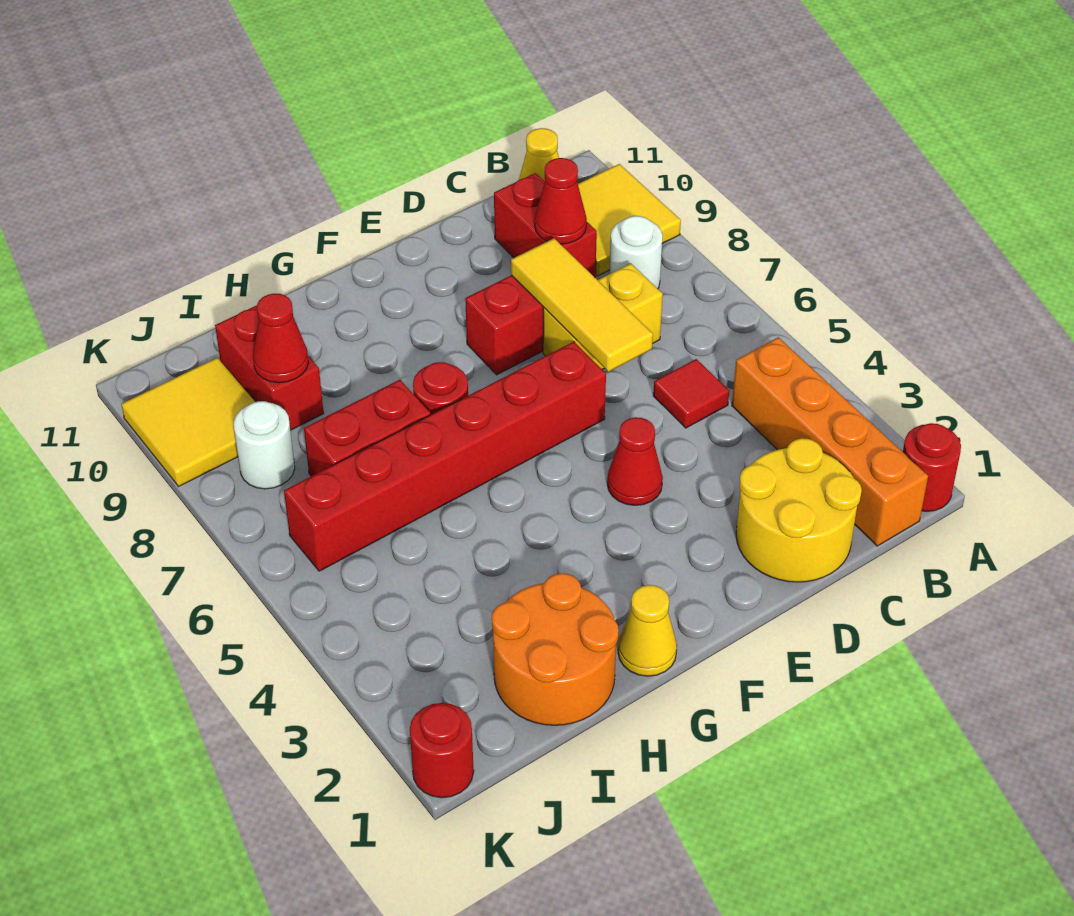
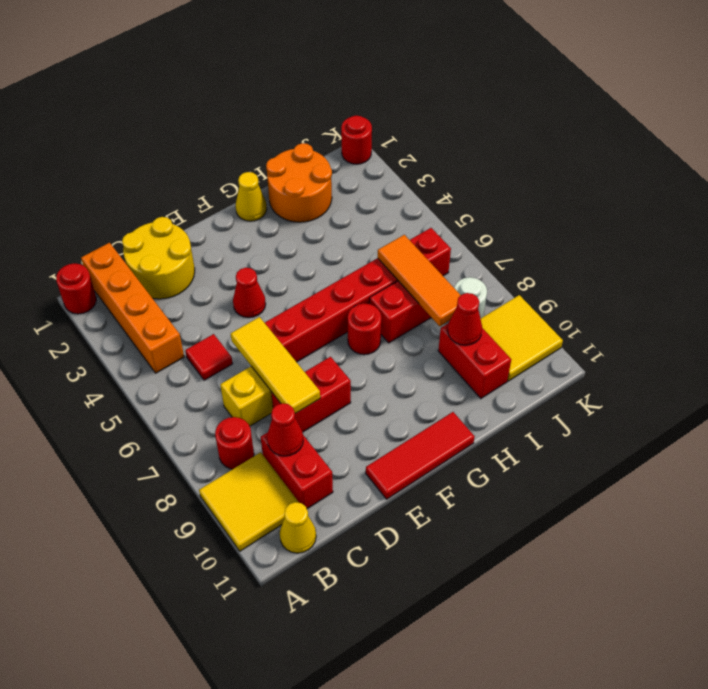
white round brick B8 level 1 -> red round brick B8 level 1
none -> red tile E11:G11 level 1
none -> orange tile I6:I8 level 2

